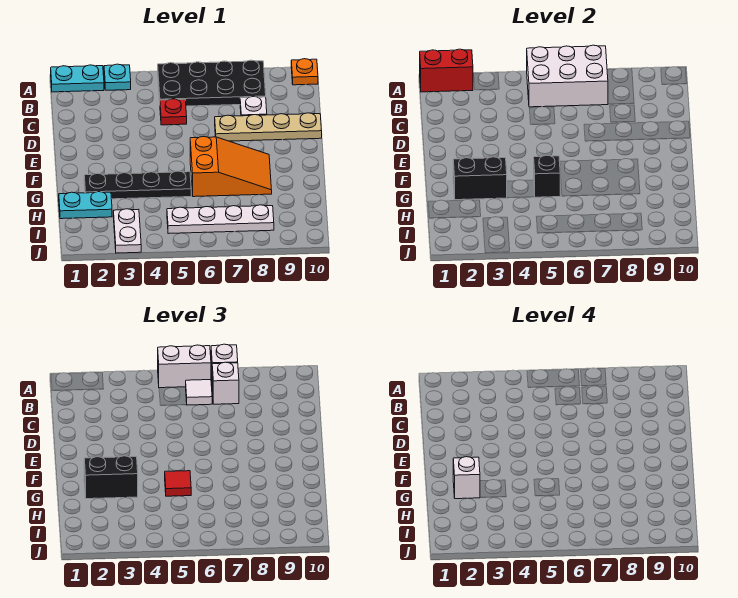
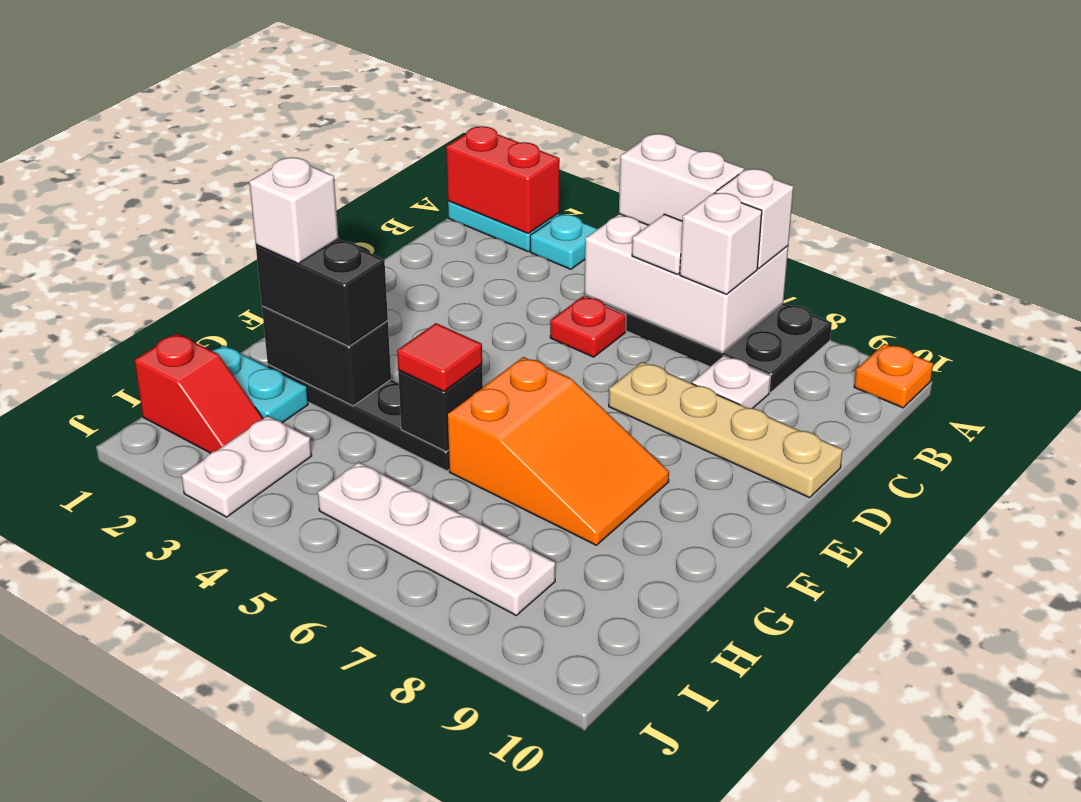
none -> red slope I1:I2 level 1 top 1

